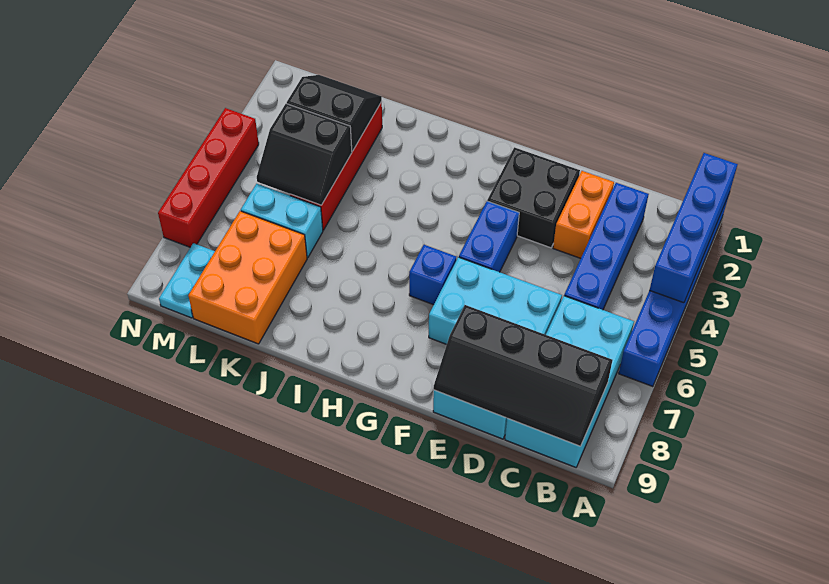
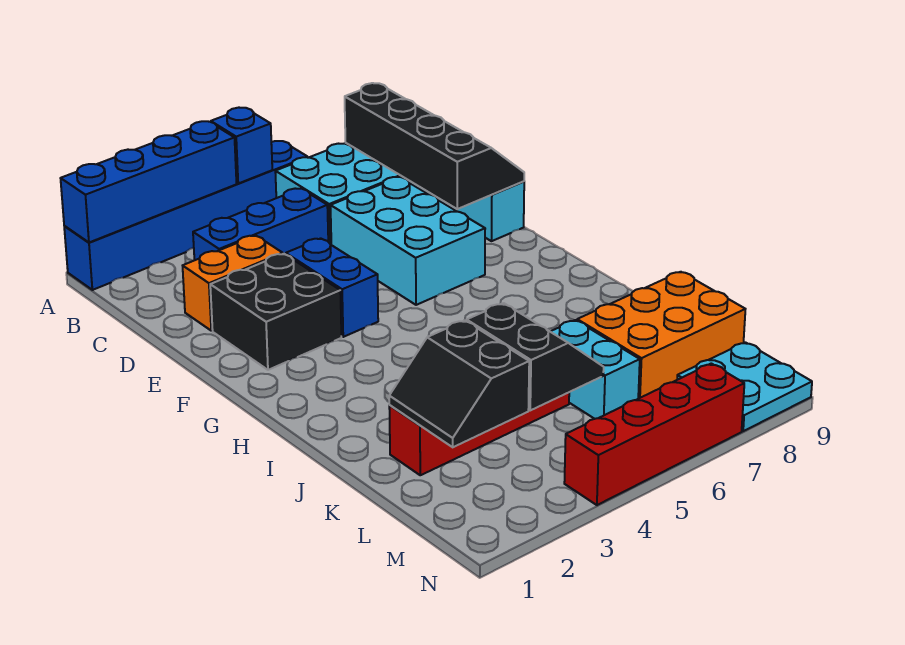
blue brick C2:C5 level 1 -> blue brick C3:C5 level 1
blue brick F4:F5 level 1 -> blue brick E4:F4 level 1
blue brick G6 level 1 -> blue brick A5 level 2
cyan plate M8:M9 level 1 -> cyan plate M8:N9 level 1

